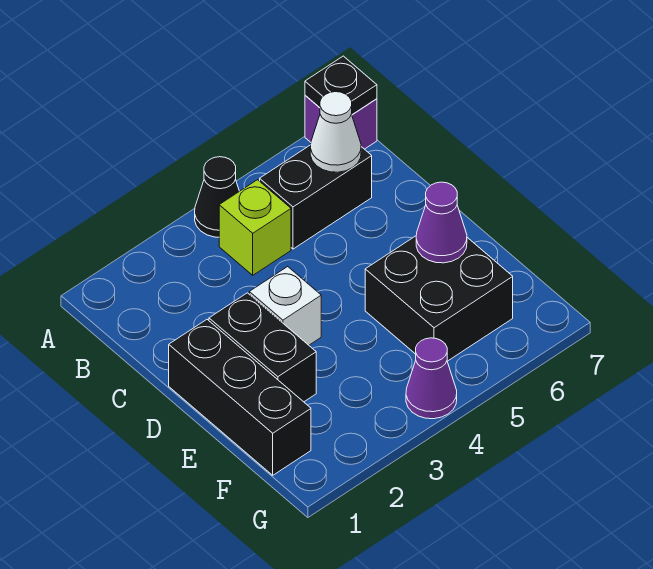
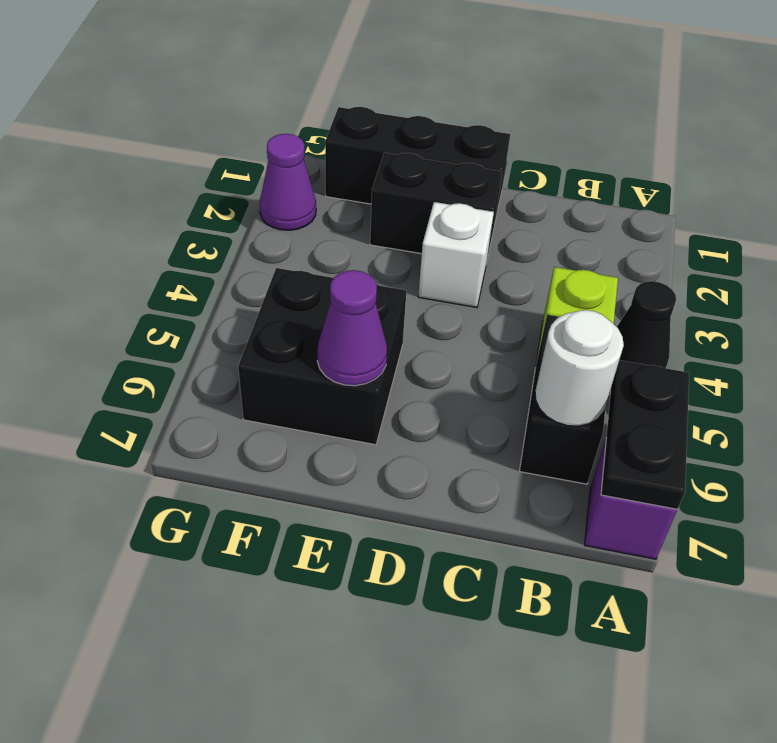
black plate A7 level 2 -> black plate A6:A7 level 2
white cone B6 level 2 -> white round brick B6 level 2
purple cone G4 level 1 -> purple cone G2 level 1

